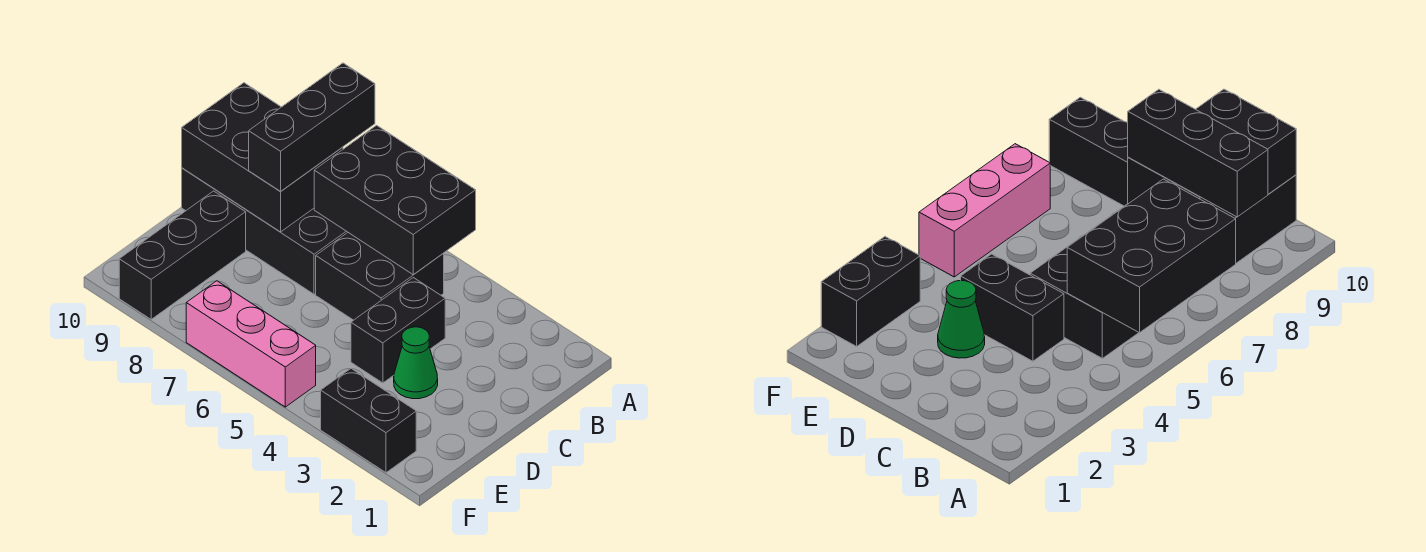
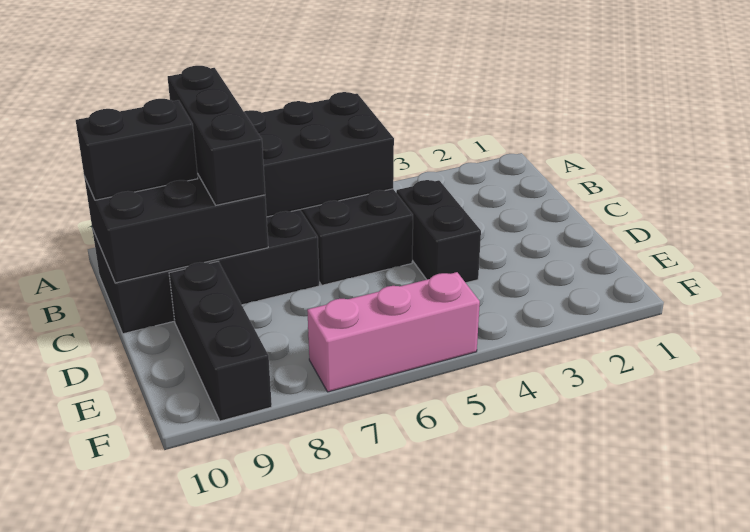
green cone D3 level 1 -> none
black brick F2:F3 level 1 -> black brick B9:B10 level 3

